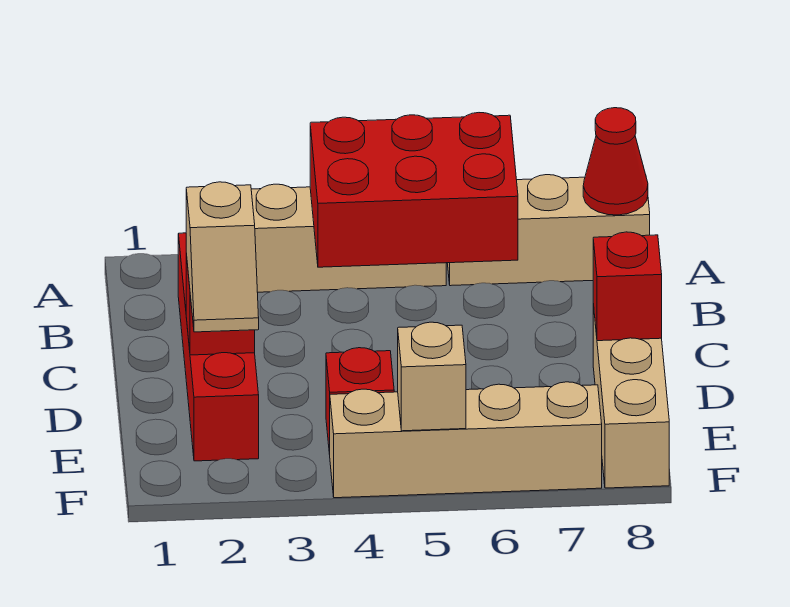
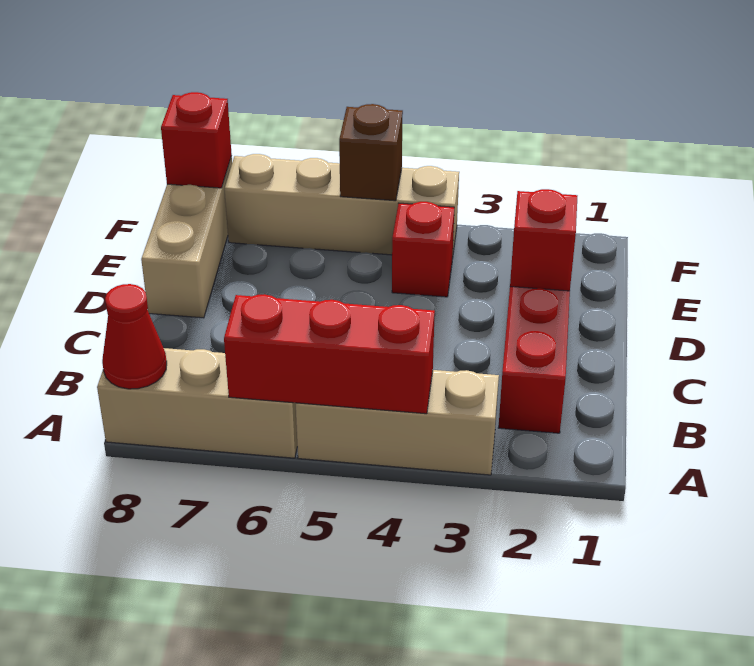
red brick A4:B6 level 2 -> red brick A4:A6 level 2
tan slope D2:E2 level 3 top D -> none
red brick D8 level 2 -> red brick F8 level 2
tan brick F5 level 2 -> brown brick F5 level 2

